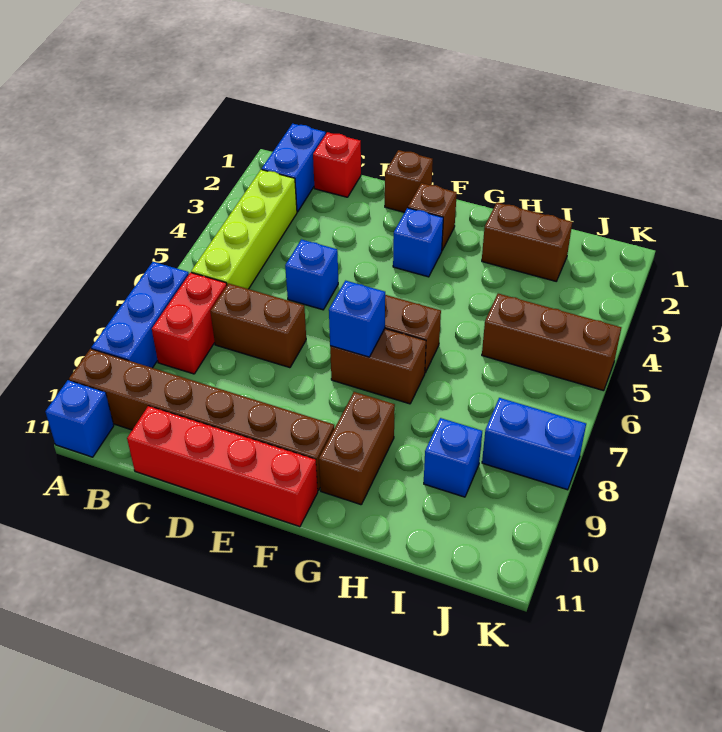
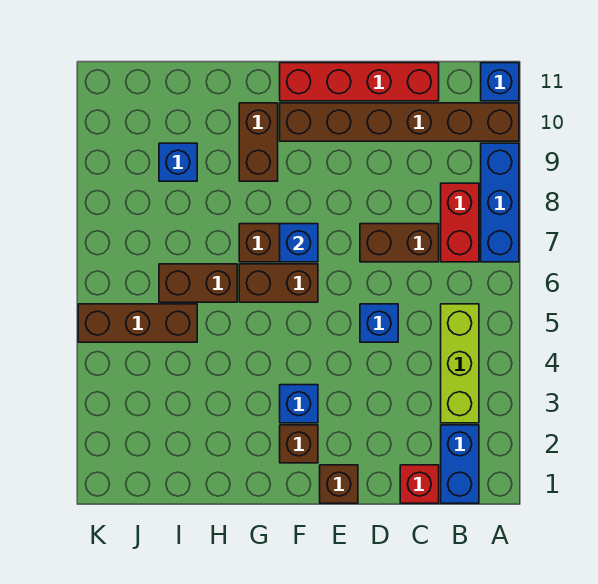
lime brick B3:B6 level 1 -> lime brick B3:B5 level 1
brown brick H2:I2 level 1 -> brown brick H6:I6 level 1
blue brick J8:K8 level 1 -> none

